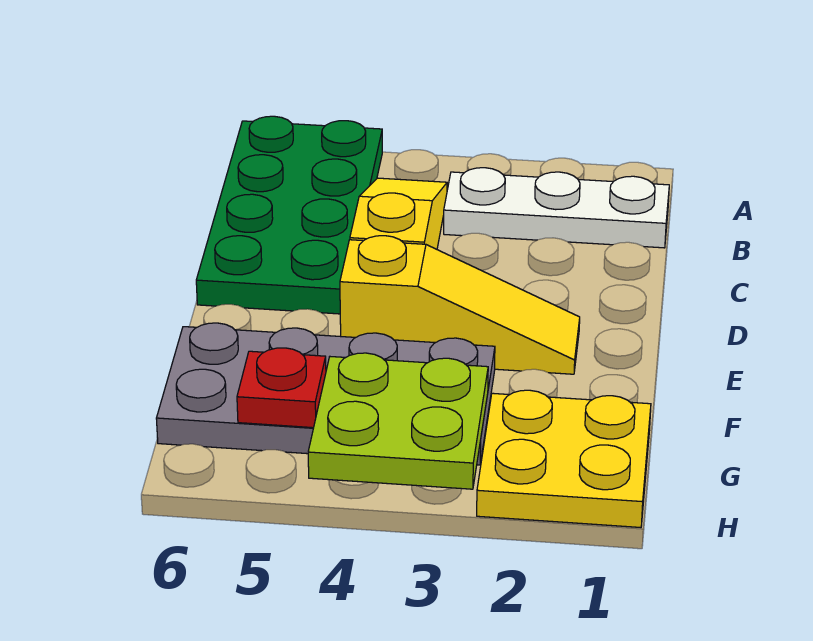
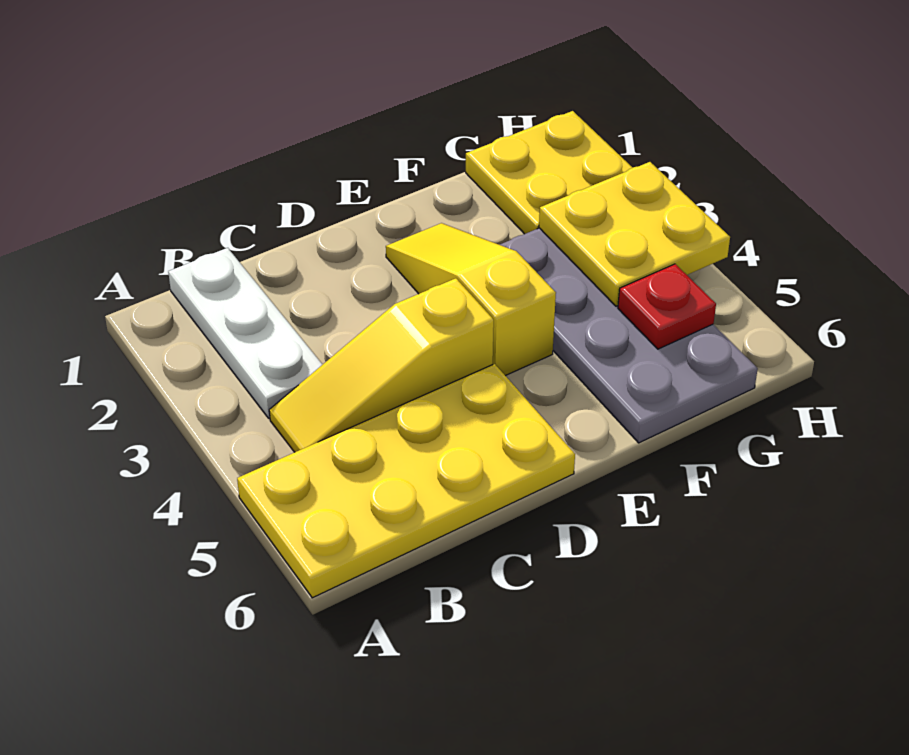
green plate A5:D6 level 1 -> yellow plate A5:D6 level 1
lime plate G3:H4 level 2 -> yellow plate G3:H4 level 2

